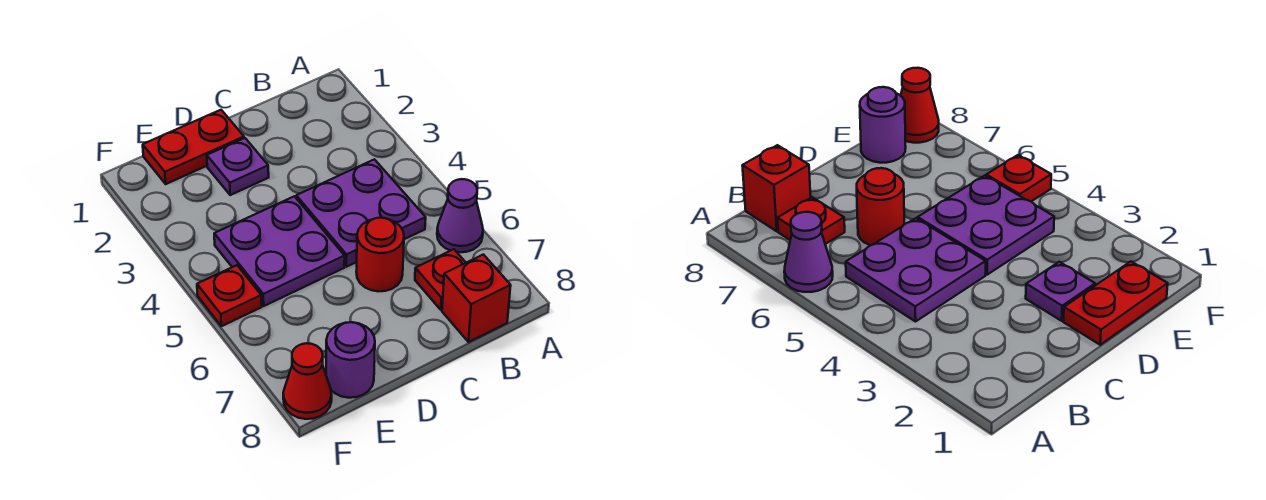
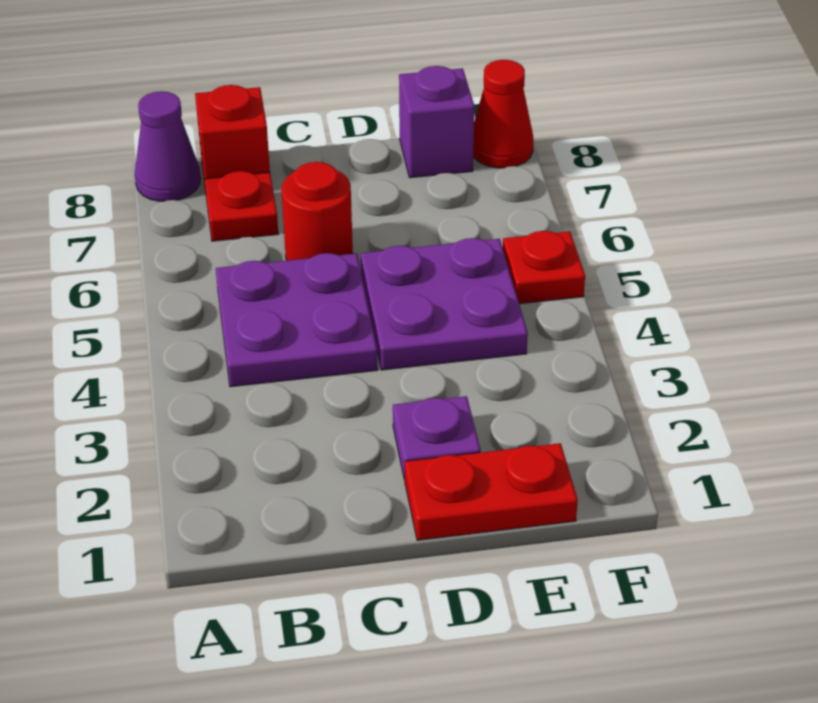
purple cone A6 level 1 -> purple cone A8 level 1
purple round brick E8 level 1 -> purple brick E8 level 1

